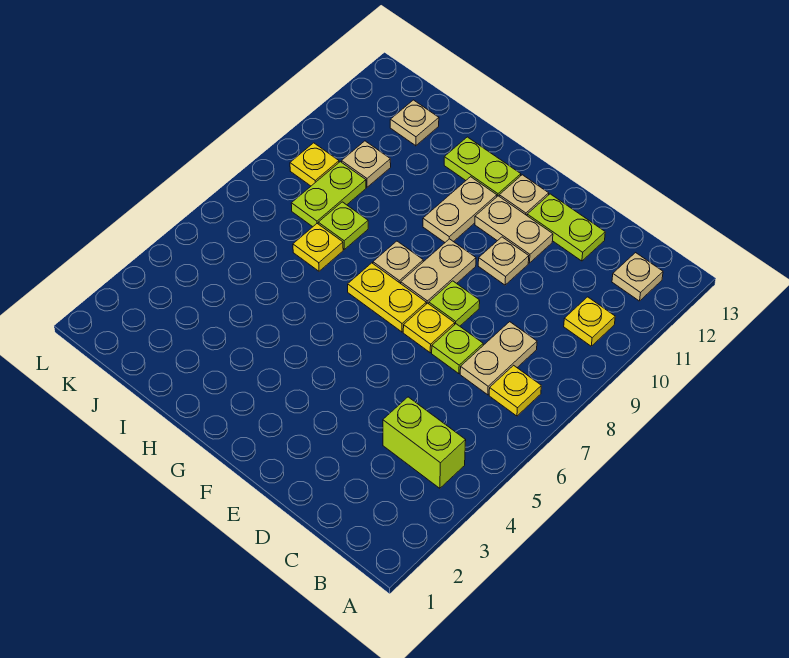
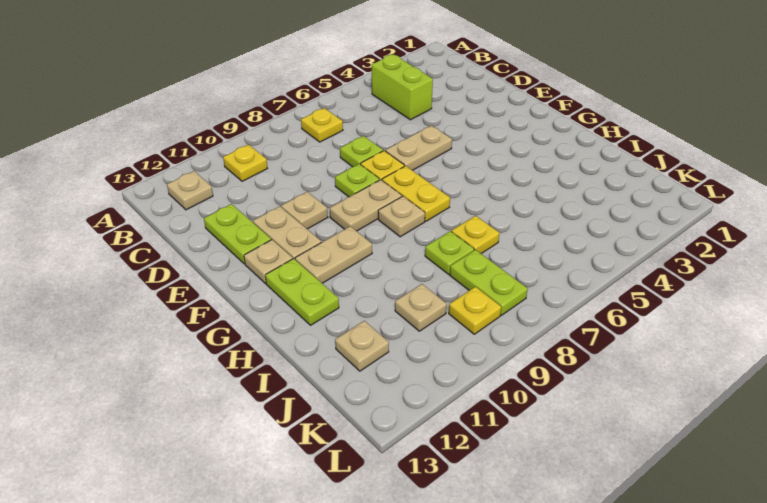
tan plate C7:C8 level 1 -> tan plate E5:E6 level 1
lime plate J8:J9 level 1 -> lime plate J8:K8 level 1

